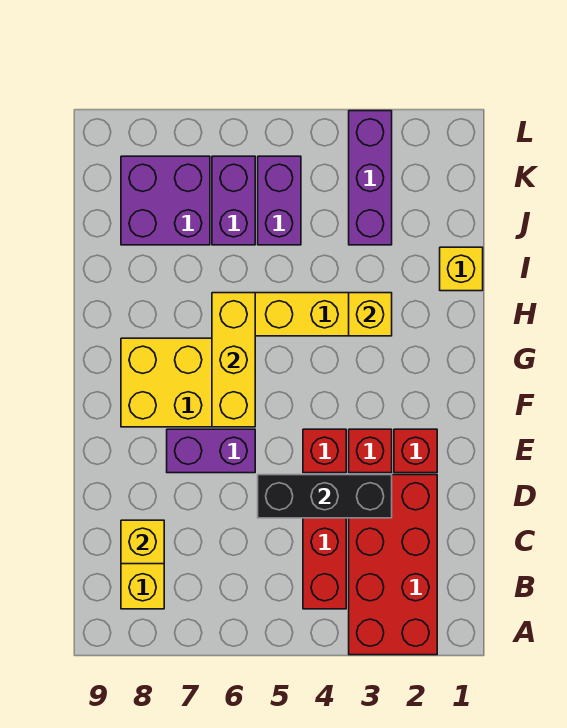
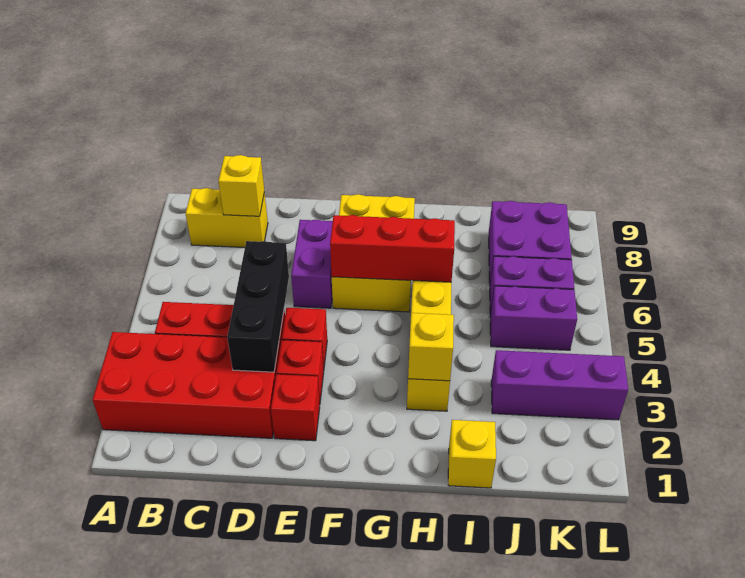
yellow brick F6:H6 level 2 -> red brick F6:H6 level 2

